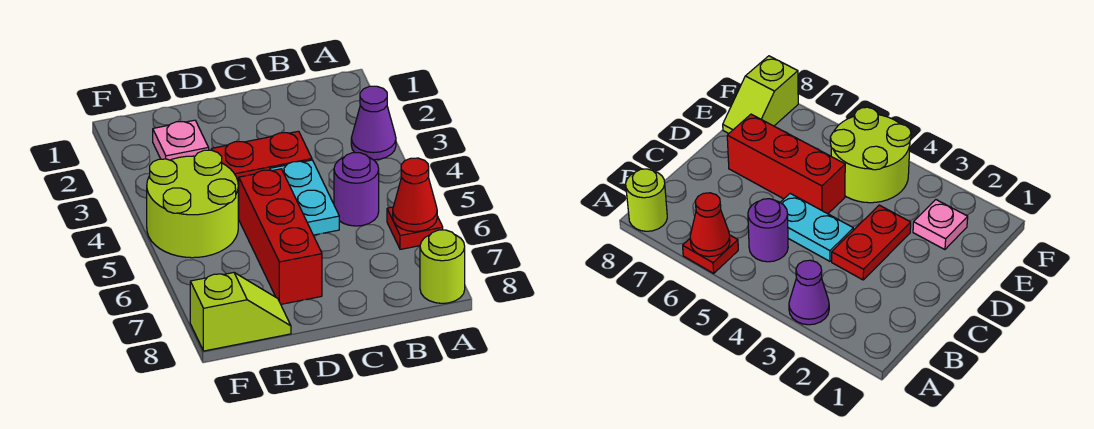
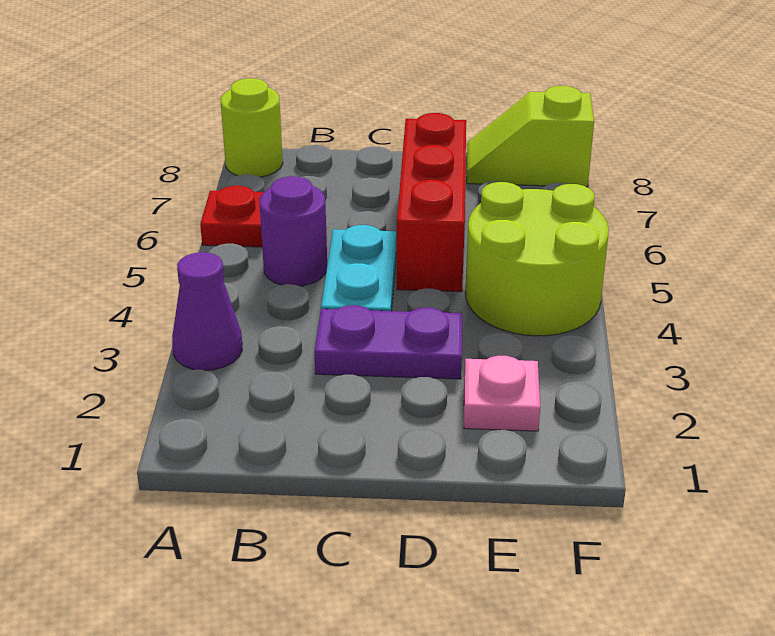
red cone A6 level 2 -> none
red plate C3:D3 level 1 -> purple plate C3:D3 level 1

